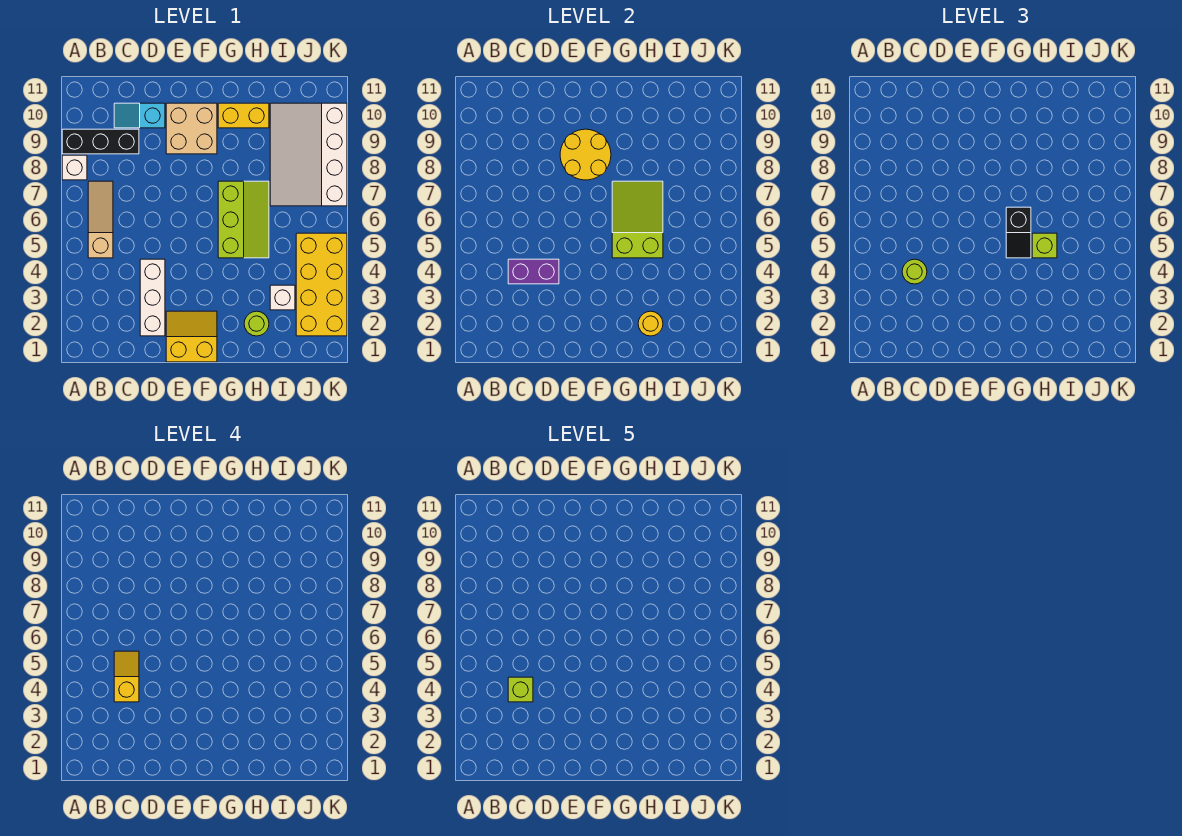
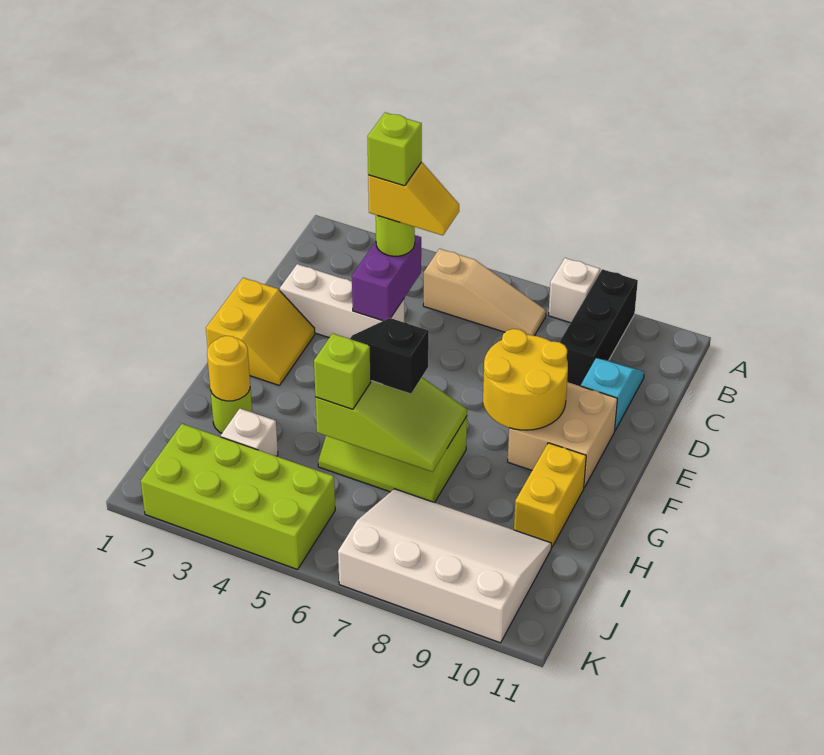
yellow brick J2:K5 level 1 -> lime brick J2:K5 level 1

